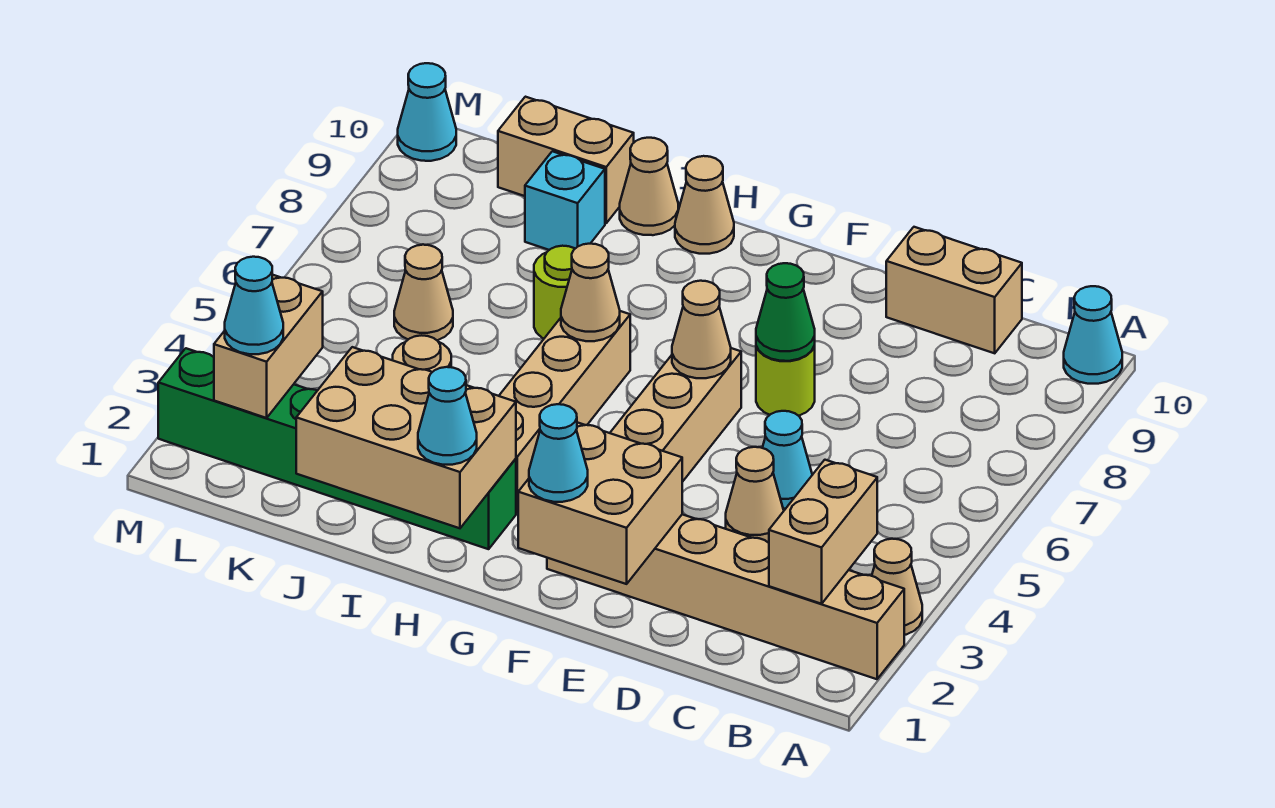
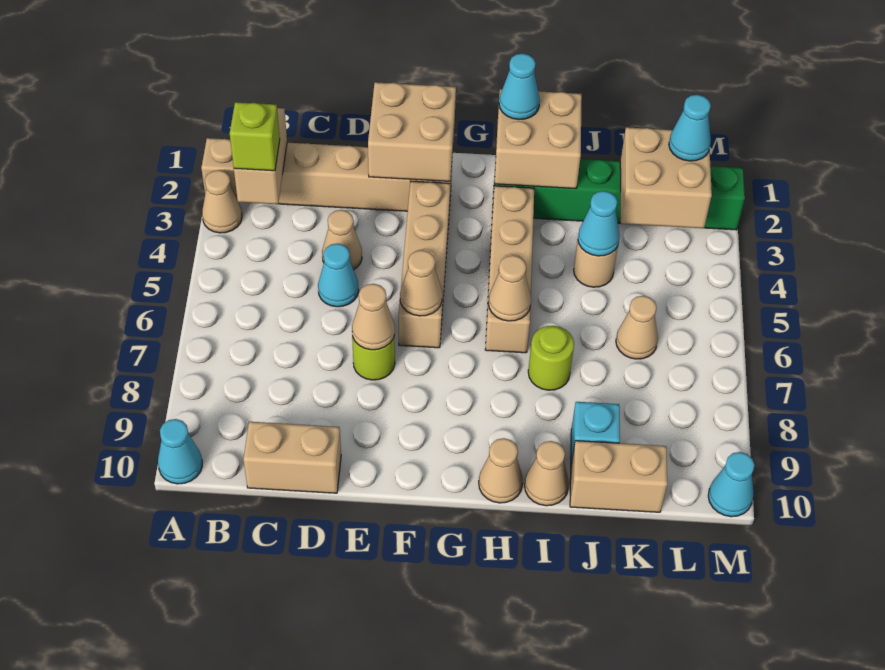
none -> lime brick B3 level 3
green cone E7 level 2 -> tan cone E7 level 2
cyan cone F1 level 3 -> cyan cone J4 level 2
tan brick H1:J2 level 2 -> tan brick H1:I2 level 2
tan brick L2:L3 level 2 -> tan brick K2:L3 level 2

